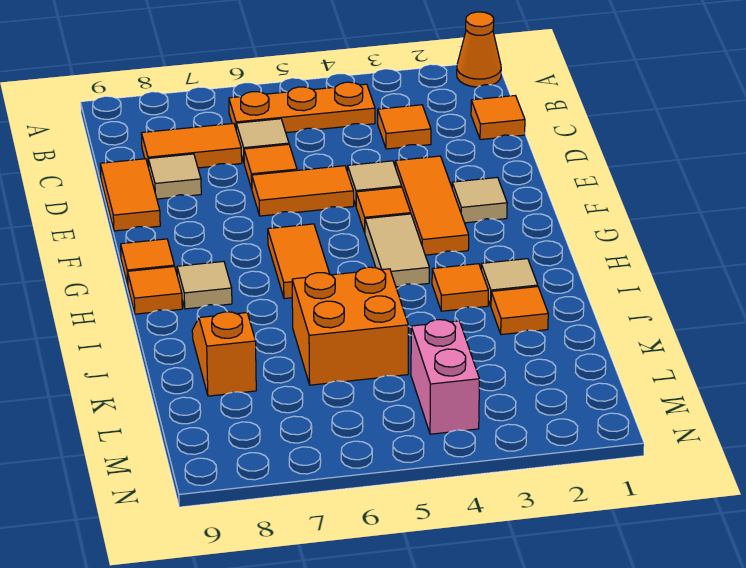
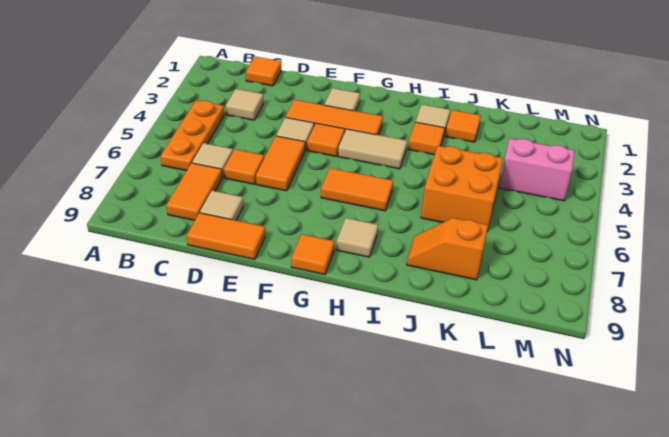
orange cone A1 level 1 -> none
orange tile C3 level 1 -> tan tile C3 level 1
orange tile H9 level 1 -> none

